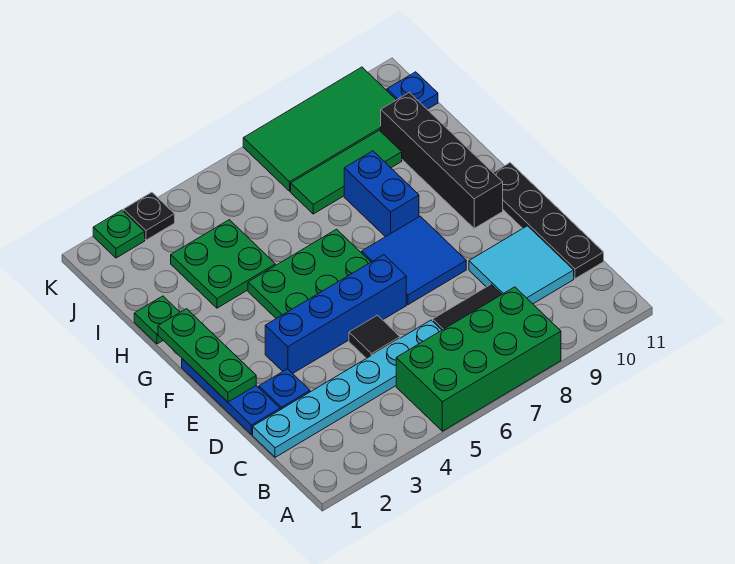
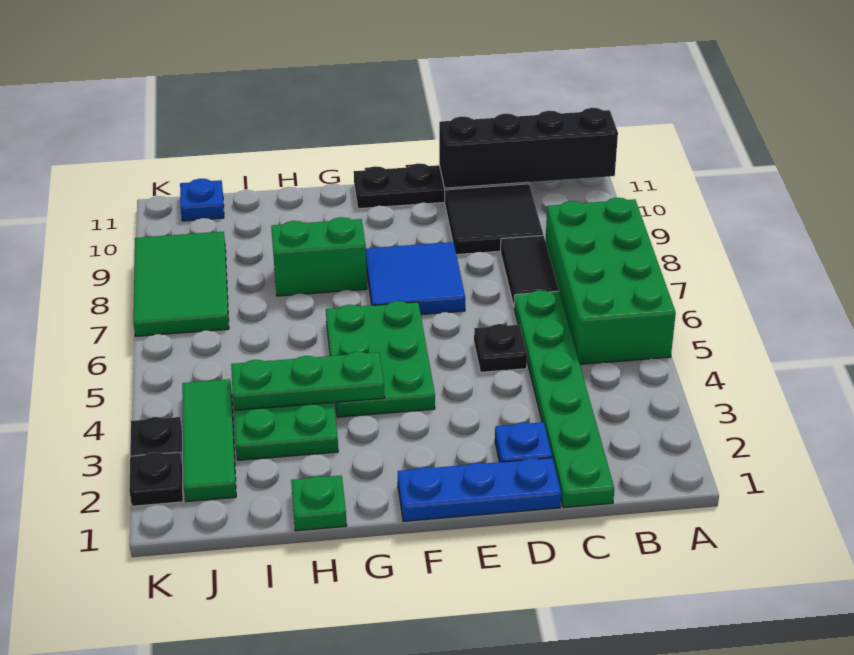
cyan plate C1:C6 level 1 -> green plate C1:C6 level 1
cyan tile C9:D10 level 1 -> black tile C9:D10 level 1
black tile D5 level 1 -> black plate D5 level 1
green plate E1:G1 level 2 -> green plate G4:I4 level 2
blue brick E3:E6 level 1 -> none
black brick F10:I10 level 1 -> black brick A11:D11 level 2
blue brick G8:H8 level 1 -> green brick G8:H8 level 1
green tile I7:I9 level 1 -> green tile J2:J4 level 1
green tile J7:K10 level 1 -> green tile J7:K9 level 1
green plate K2 level 1 -> black plate K2 level 1

